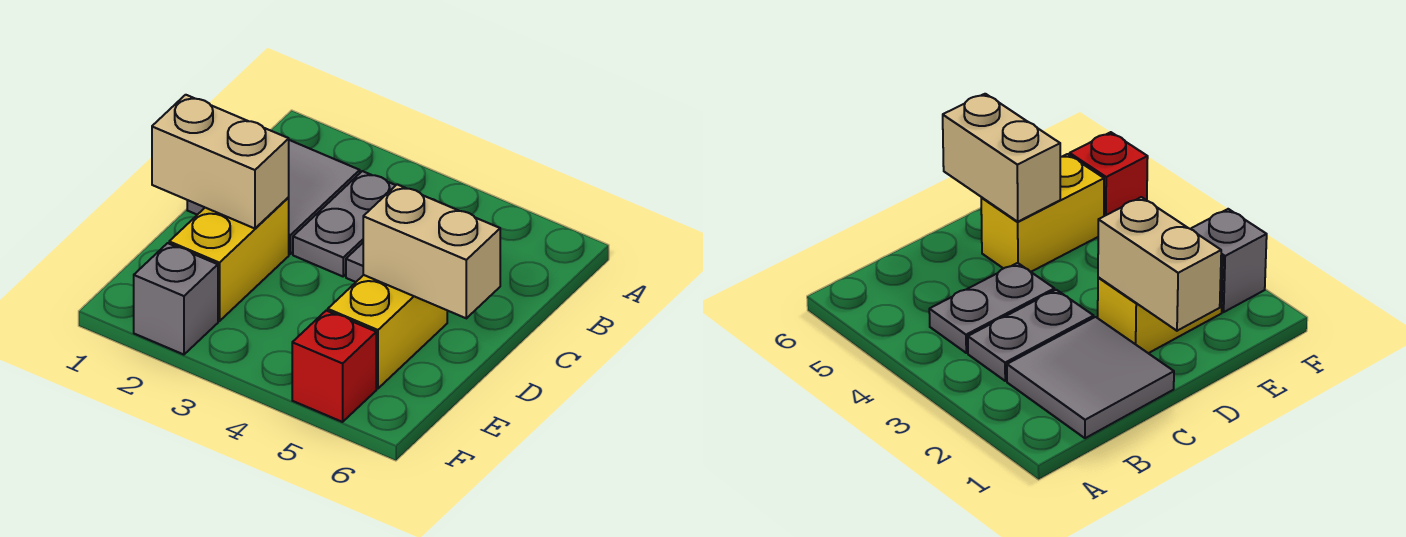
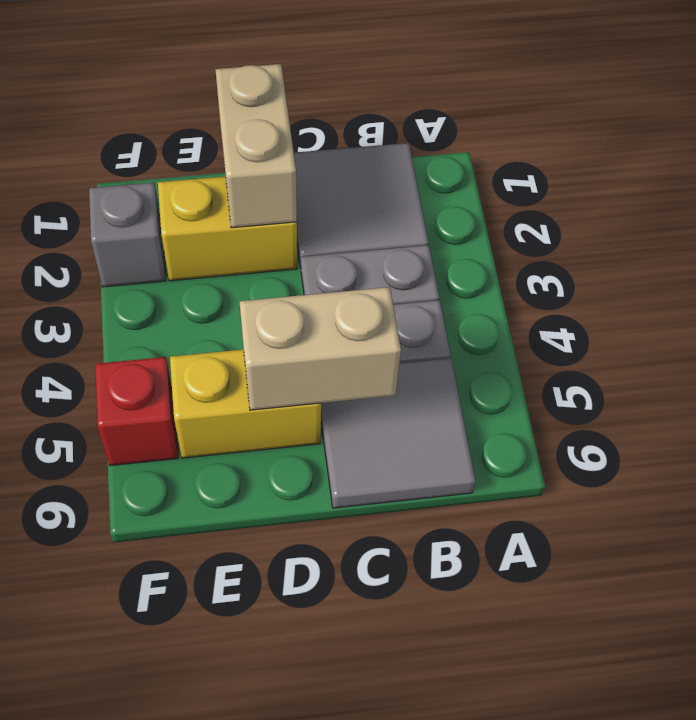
none -> grey tile B5:C6 level 1
tan brick D5:D6 level 2 -> tan brick C5:D5 level 2

